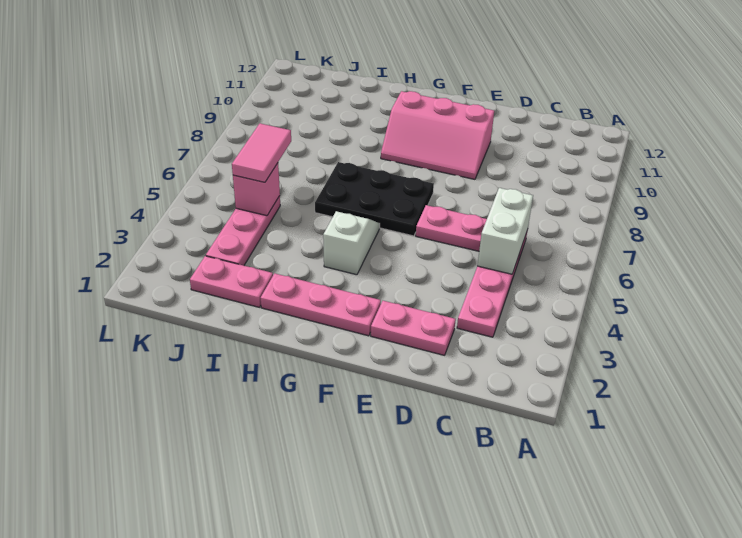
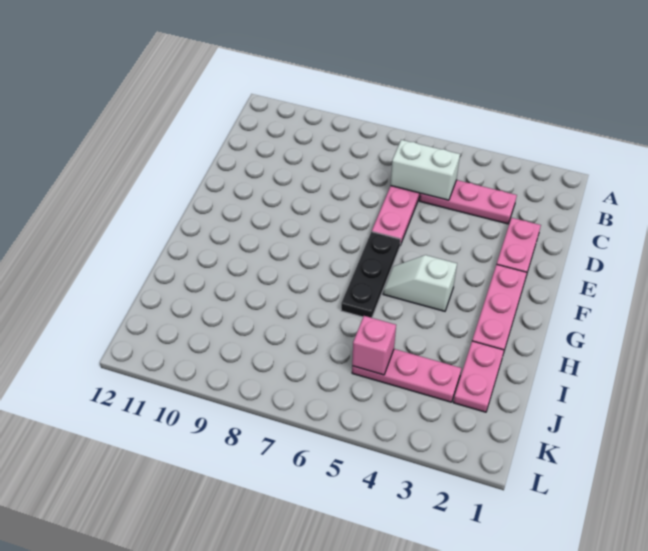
pink slope E9:G10 level 1 top 10 -> none
black plate F6:H7 level 1 -> black plate F6:H6 level 1
pink tile J5:J6 level 3 -> none

